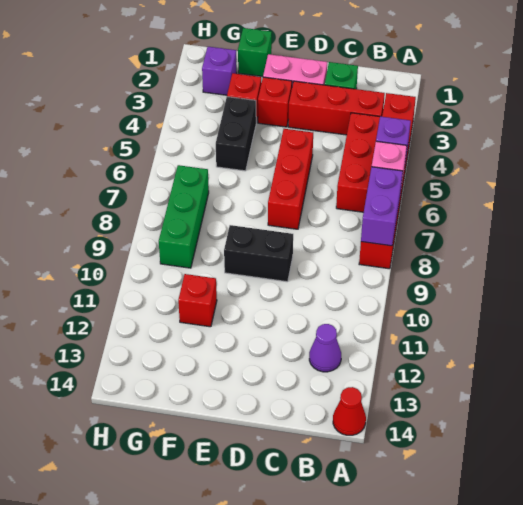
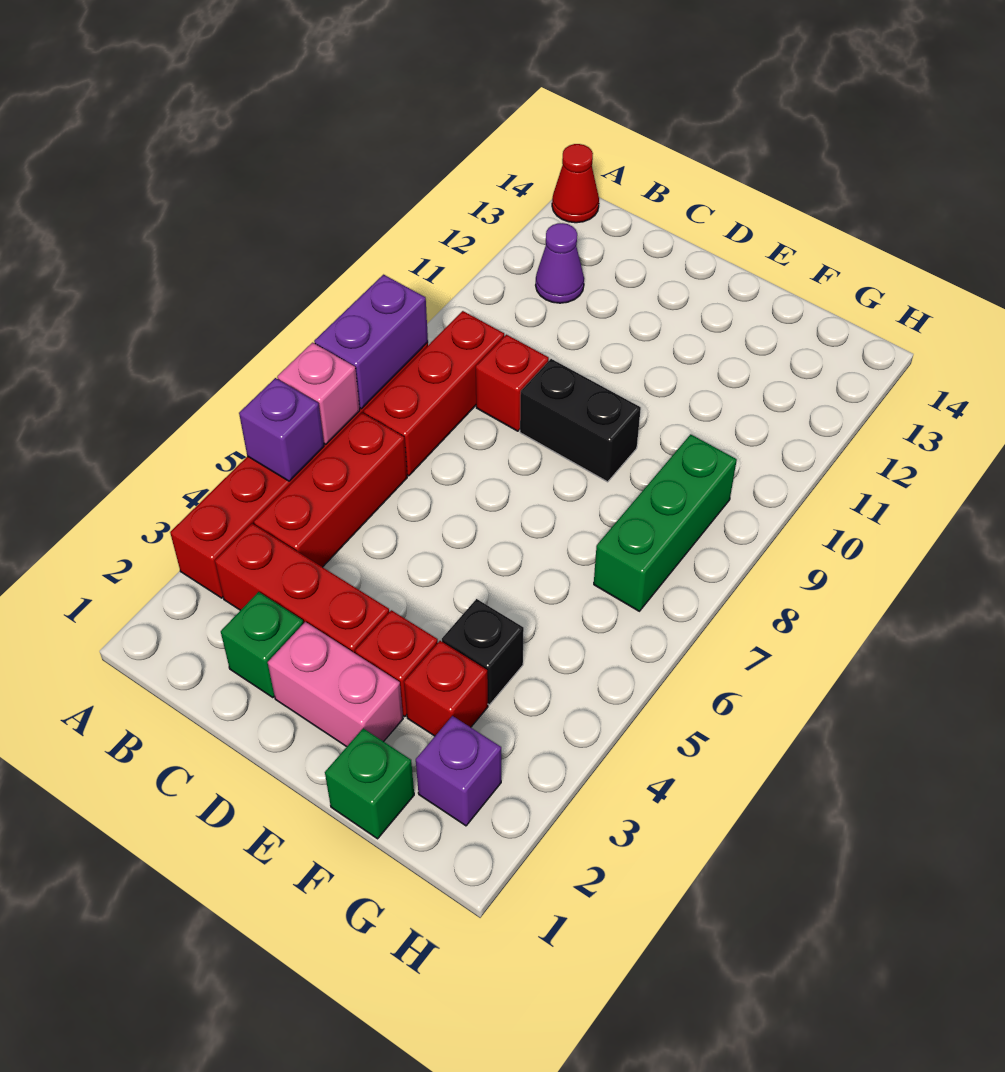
red brick D5:D7 level 1 -> red brick B7:B9 level 1
black brick F4:F5 level 1 -> black brick F4 level 1
red brick F11 level 1 -> red brick C9 level 1

